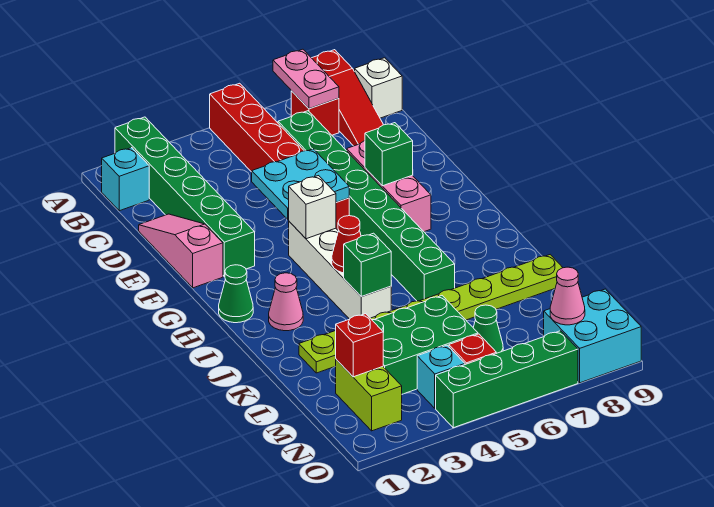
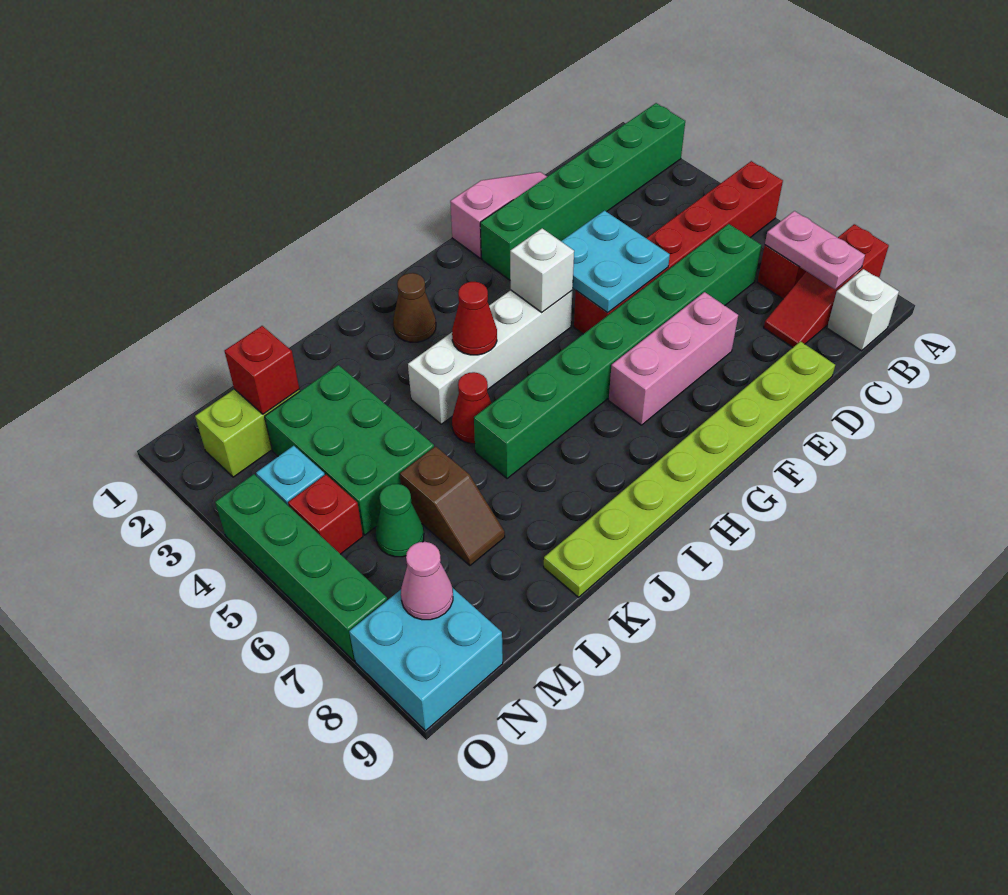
pink plate A7:B7 level 2 -> pink plate B7:B8 level 2
cyan brick B1 level 1 -> none
green brick F7 level 2 -> none
green cone H1 level 1 -> none
pink cone I2 level 1 -> brown cone I2 level 1
green brick J4 level 2 -> none
none -> red cone J5 level 1
lime plate K2:K9 level 1 -> lime plate D9:K9 level 1
none -> brown slope L6:L7 level 1 top 6

